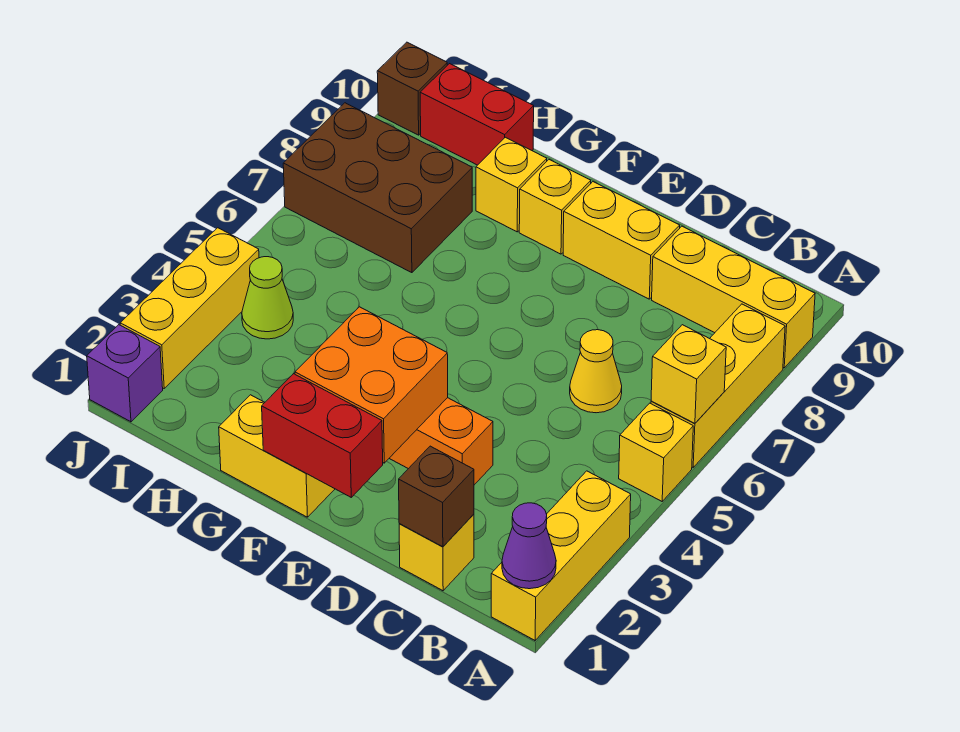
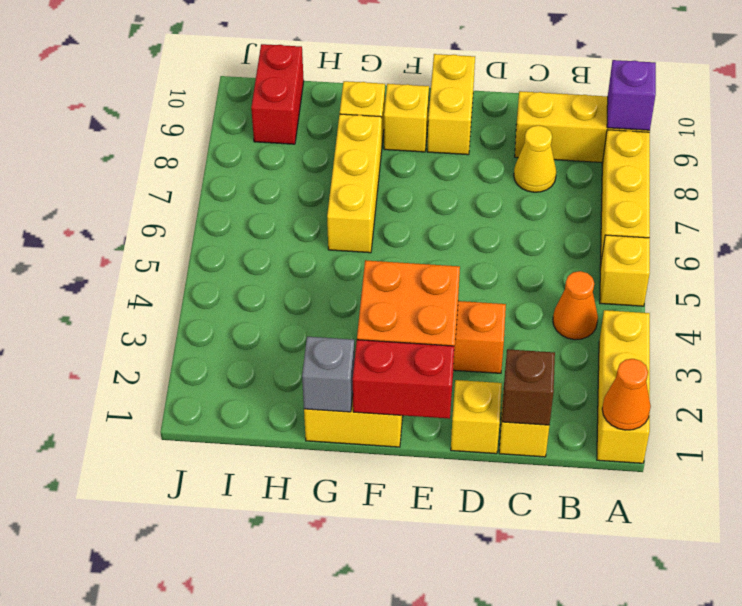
purple cone A1 level 2 -> orange cone A1 level 2
yellow brick A6 level 2 -> yellow brick D1 level 1
none -> orange cone B4 level 1
yellow cone C6 level 1 -> yellow cone C8 level 1
yellow brick D9:E9 level 1 -> yellow brick E9:E10 level 1
none -> grey brick G1 level 2
brown brick H7:J8 level 1 -> none
red brick H10:I10 level 1 -> red brick I9:I10 level 1
lime cone I4 level 1 -> none
purple brick J1 level 1 -> purple brick A9 level 2
yellow brick J2:J4 level 1 -> yellow brick G6:G8 level 1
brown brick J10 level 1 -> none

